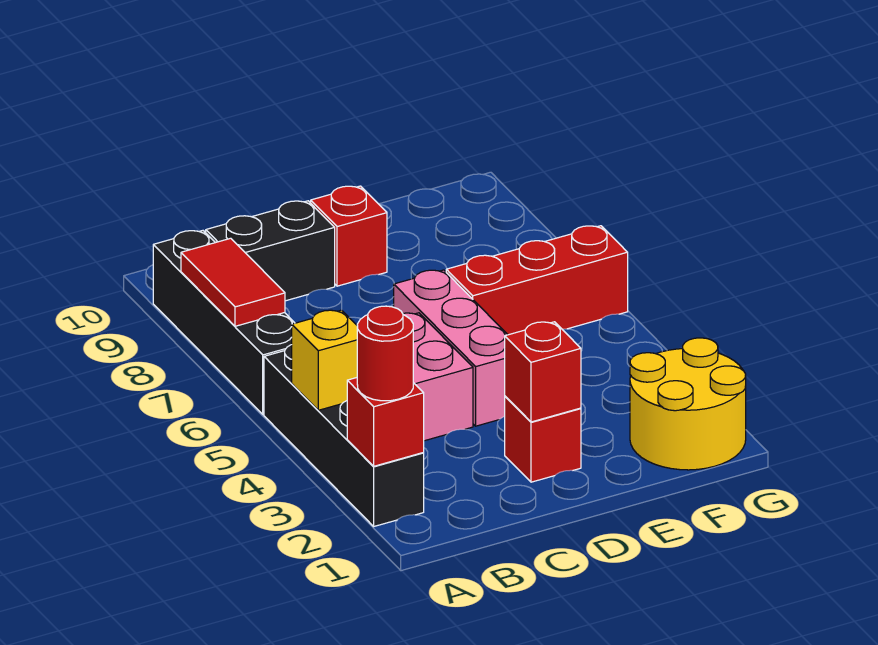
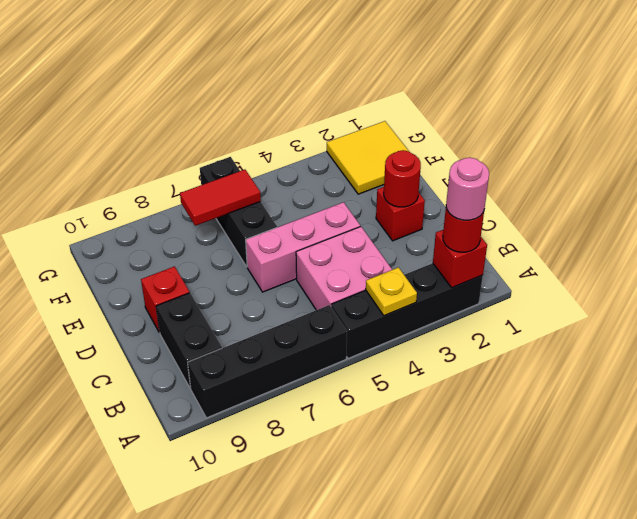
none -> pink round brick A2 level 4
yellow brick A4 level 2 -> yellow plate A4 level 2
red tile A7:A8 level 2 -> red tile F6:F7 level 2
red brick D2 level 2 -> red round brick D2 level 2
red brick E6:G6 level 1 -> black brick E6:G6 level 1
yellow round brick F1:G2 level 1 -> yellow tile F1:G2 level 1

